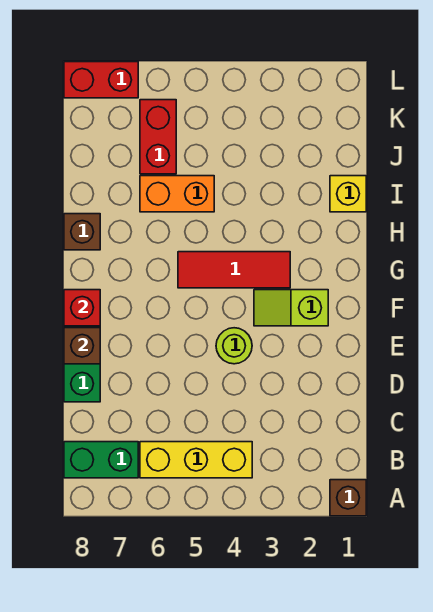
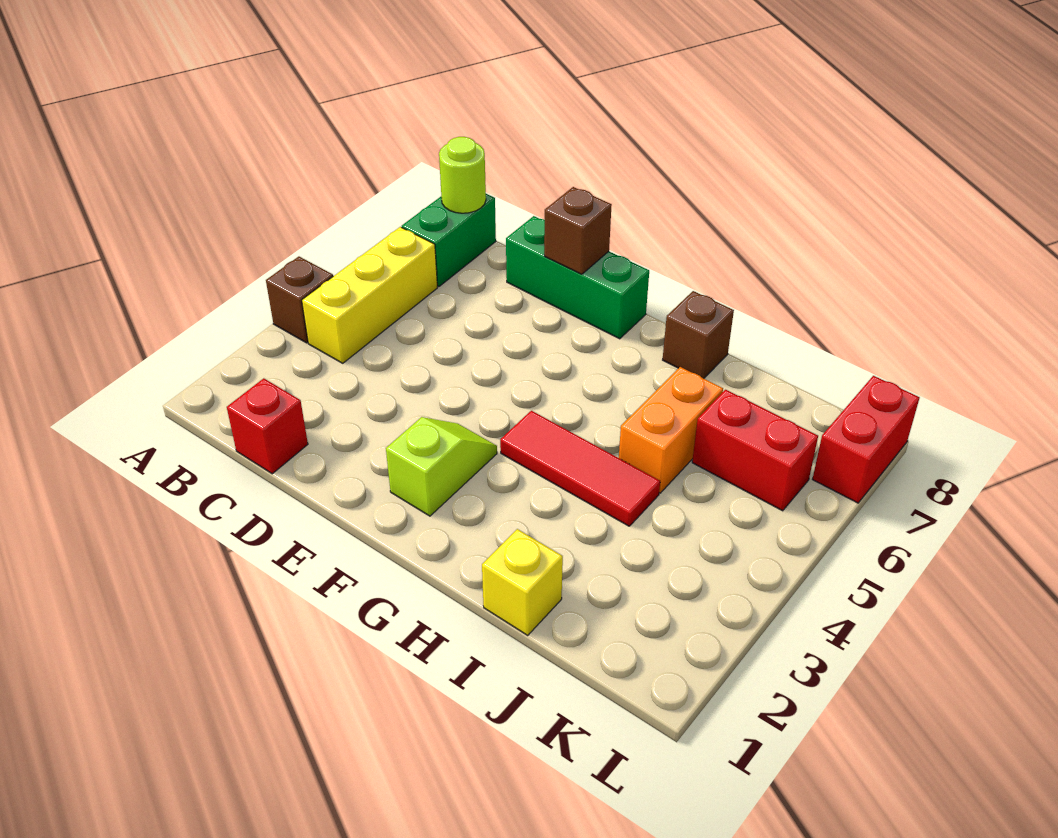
brown brick A1 level 1 -> brown brick A4 level 1
lime round brick E4 level 1 -> lime round brick B8 level 2
red brick F8 level 2 -> red brick C1 level 1
red tile G3:G5 level 1 -> red tile G4:I4 level 1

